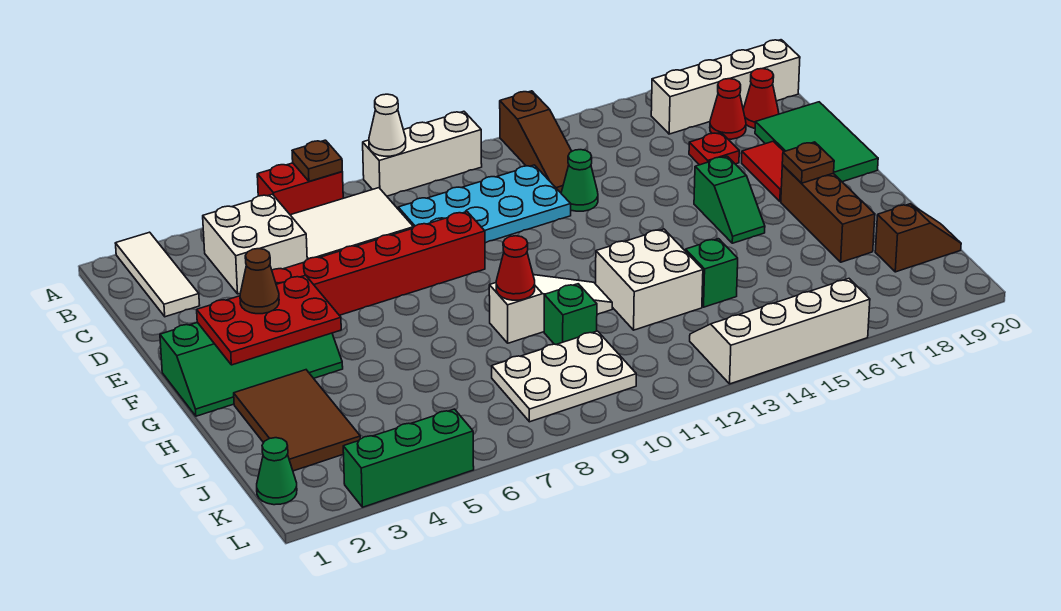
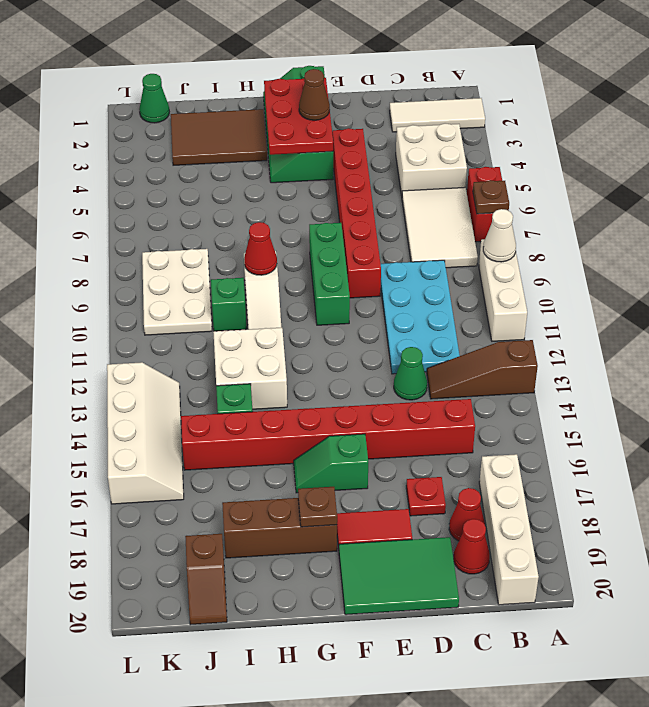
none -> red brick C15:J15 level 1
green brick L3:L5 level 1 -> green brick F8:F10 level 1

